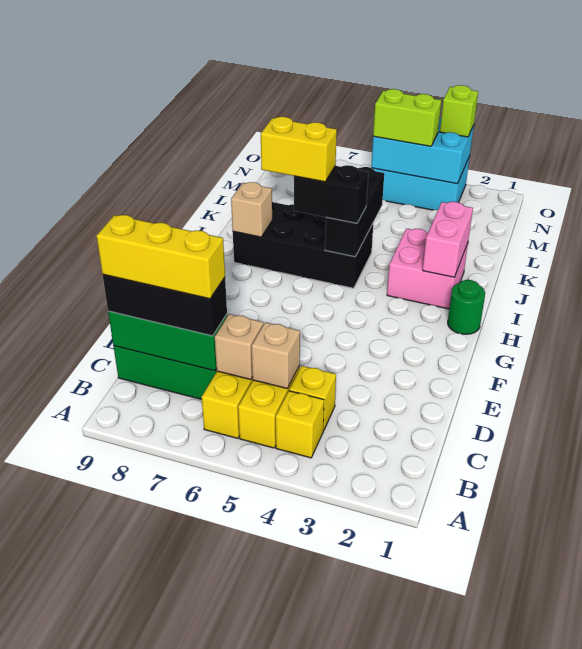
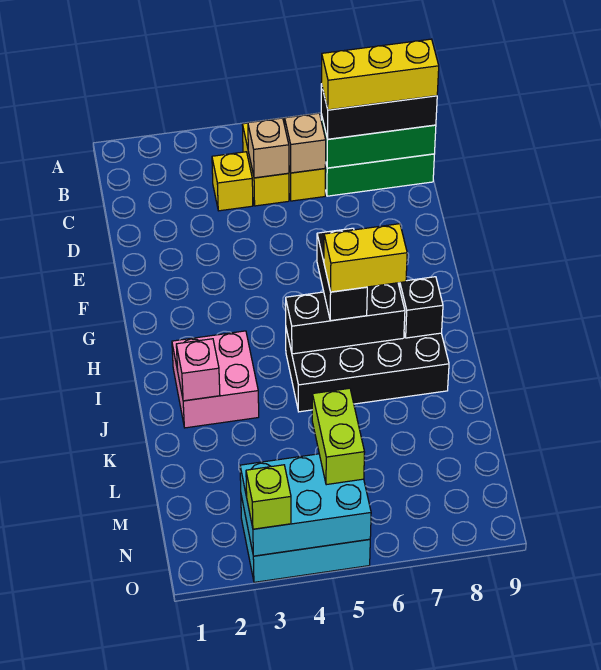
yellow brick B4 level 1 -> none
green round brick H1 level 1 -> none
pink brick I2:J2 level 2 -> pink brick J2 level 2
black brick I5:K5 level 2 -> black brick I5:I7 level 2
black brick I5:I6 level 3 -> black brick H6:I6 level 3
tan brick I8 level 2 -> black brick I8 level 2
lime brick N4:N5 level 3 -> lime brick M5:N5 level 3

